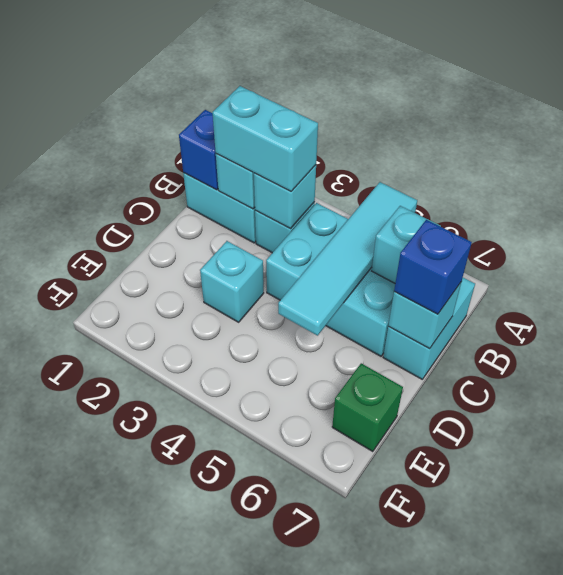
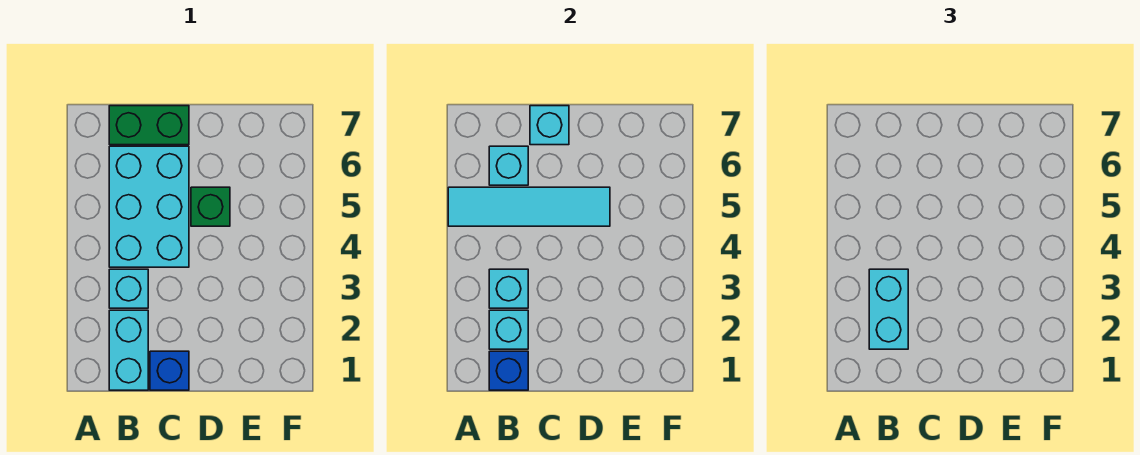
cyan brick B7:C7 level 1 -> green brick B7:C7 level 1
blue brick C7 level 3 -> blue brick C1 level 1
cyan brick D3 level 1 -> none
green brick E7 level 1 -> green brick D5 level 1

